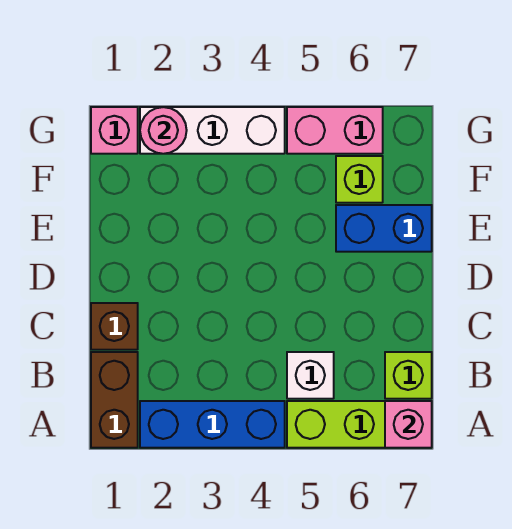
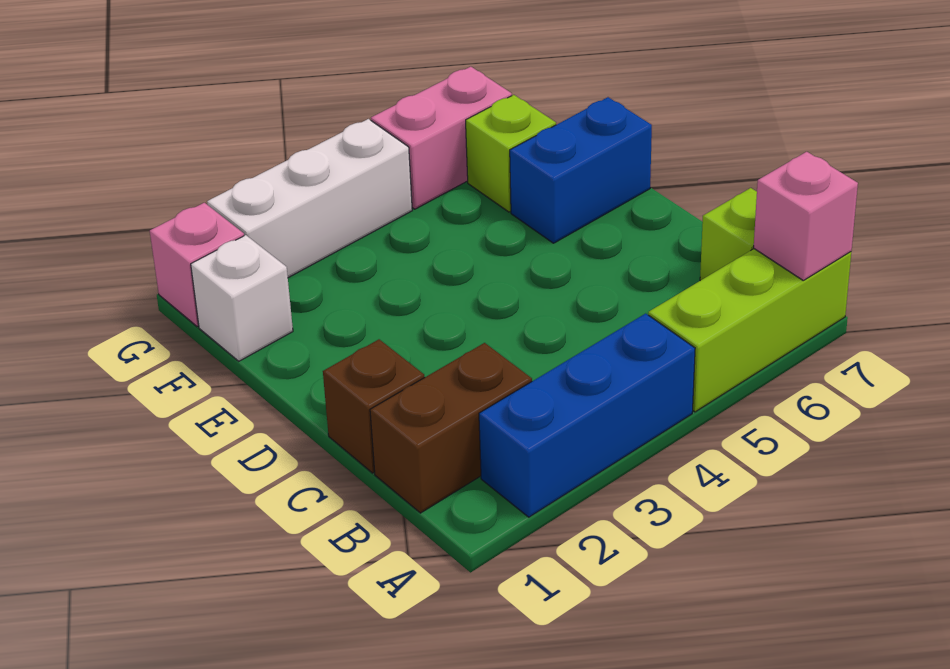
brown brick A1:B1 level 1 -> brown brick B1:B2 level 1
white brick B5 level 1 -> white brick F1 level 1
pink round brick G2 level 2 -> none

